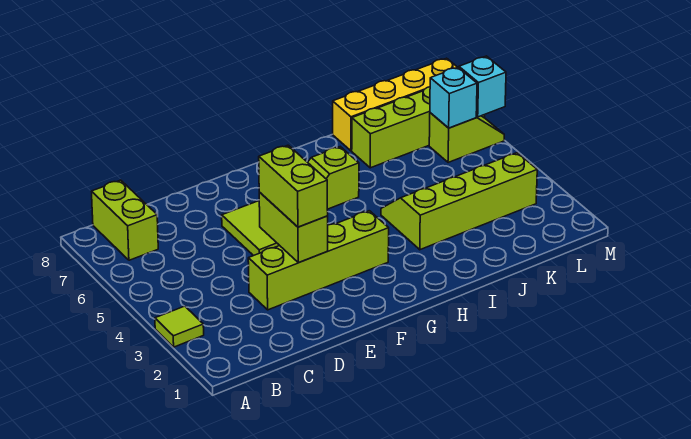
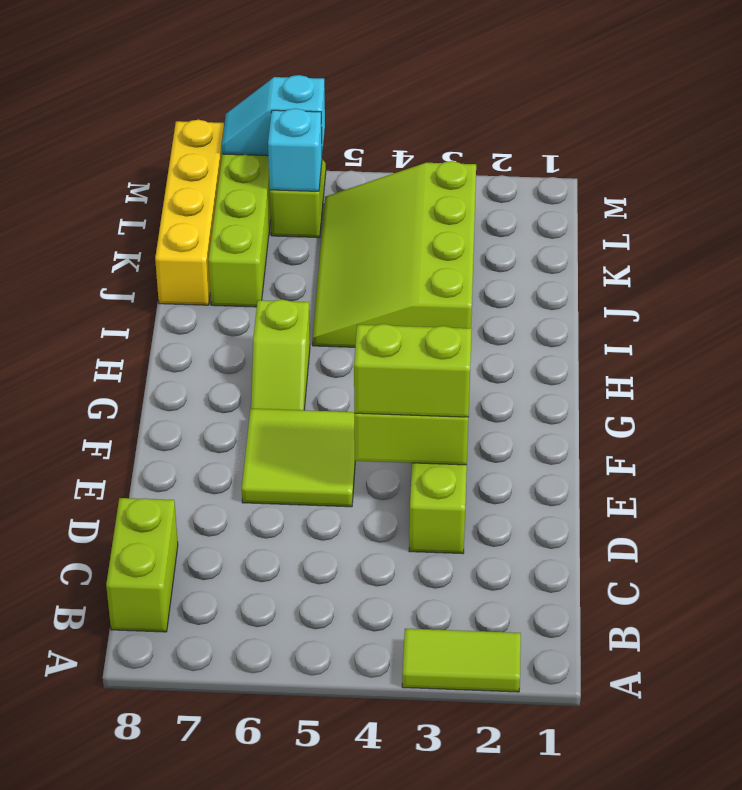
lime tile A3 level 1 -> lime tile A2:A3 level 1
lime brick B7:B8 level 1 -> lime brick B8:C8 level 1
lime slope I3:L4 level 1 top 3 -> lime slope I3:L5 level 1 top 3

